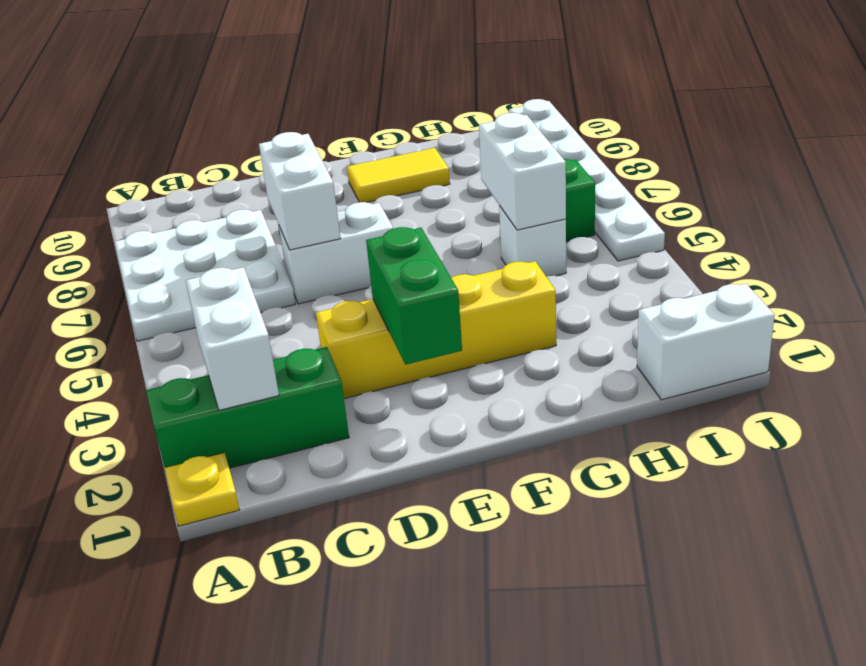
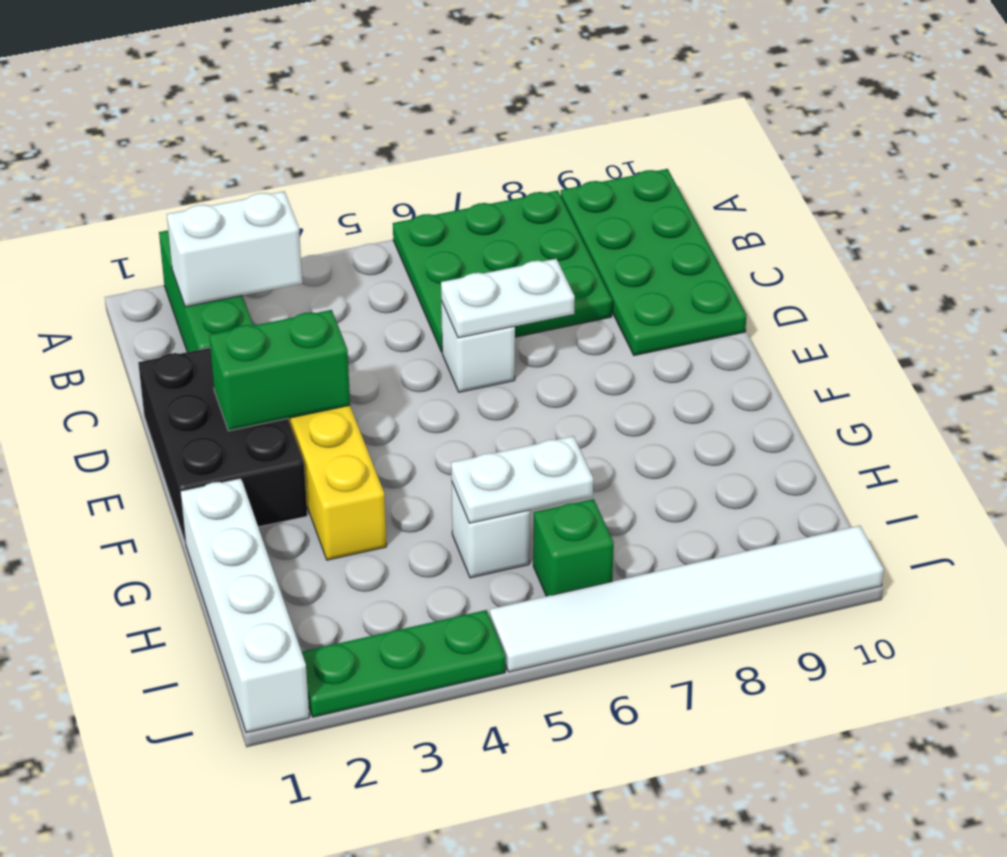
yellow plate A1 level 1 -> none
white plate A6:C8 level 1 -> green plate A6:C8 level 1
none -> green plate A9:D10 level 1
none -> black brick D1:F2 level 1
white brick D6:E6 level 1 -> white brick D6 level 1
white brick D6:D7 level 2 -> white plate D6:D7 level 2
yellow tile F9:G9 level 1 -> none
white brick H5:H6 level 2 -> white plate H5:H6 level 2
white brick I1:J1 level 1 -> white brick G1:J1 level 1
none -> green plate J2:J4 level 1
white plate J5:J10 level 1 -> white tile J5:J10 level 1

